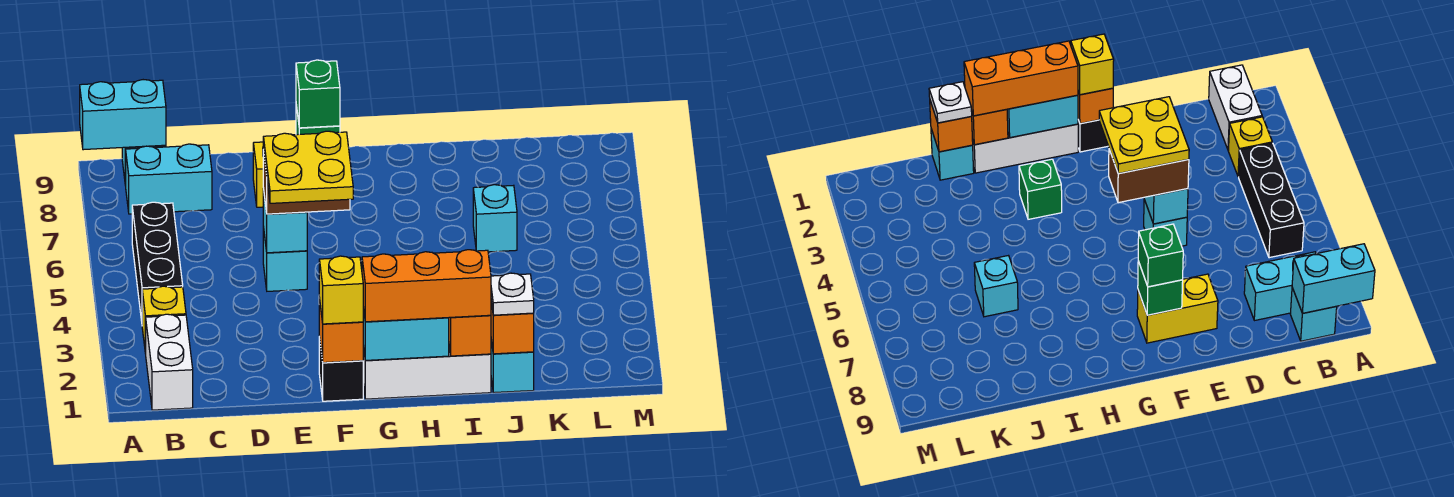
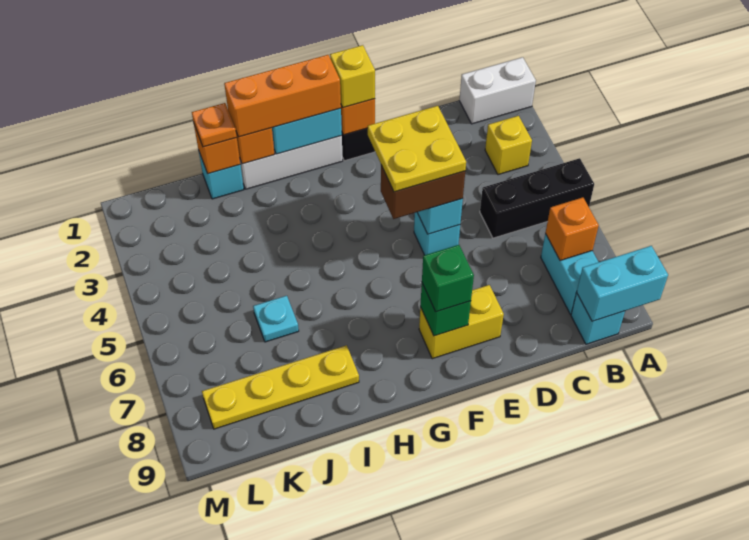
white brick B1:B2 level 1 -> white brick A1:B1 level 1
black brick B4:B6 level 1 -> black brick A5:C5 level 1
none -> orange brick B7 level 2
cyan brick B8:C8 level 1 -> cyan brick B7:B8 level 1
green brick H3 level 1 -> none
none -> yellow plate I8:L8 level 1
white plate J1 level 3 -> orange plate J1 level 3
cyan brick J6 level 1 -> cyan plate J6 level 1

